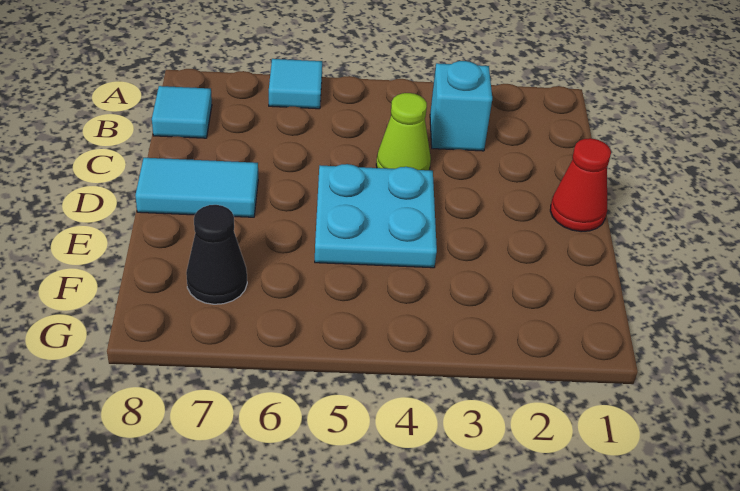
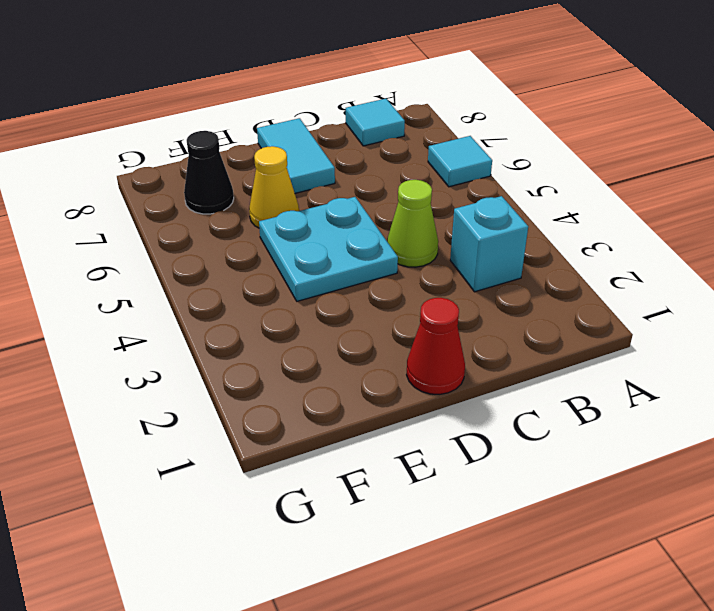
none -> yellow cone E6 level 1

